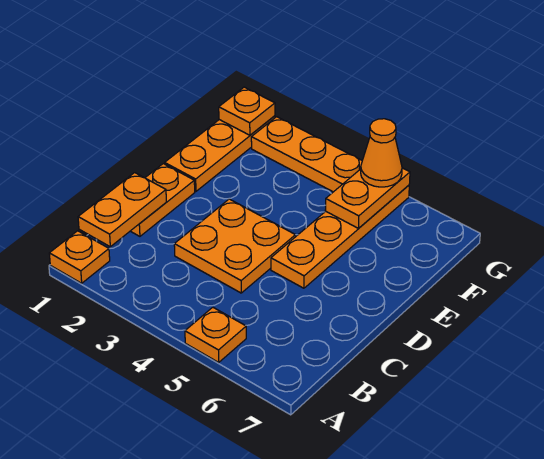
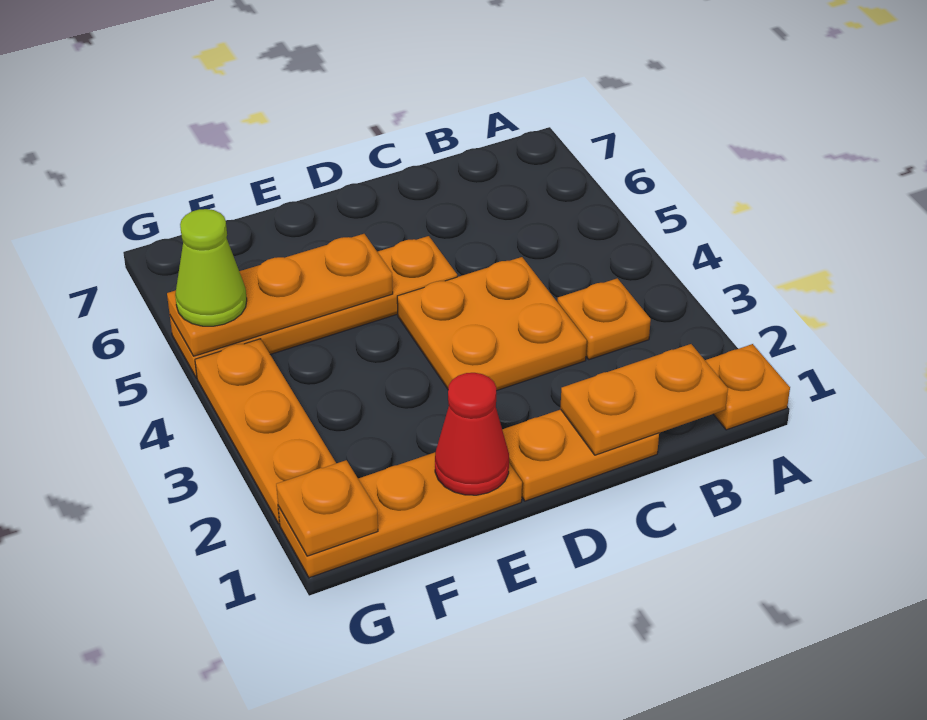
orange plate A5 level 1 -> orange plate B3 level 1
none -> red cone E1 level 2
orange plate F5:G5 level 2 -> orange plate E5:G5 level 2
orange cone G5 level 3 -> lime cone G5 level 3

